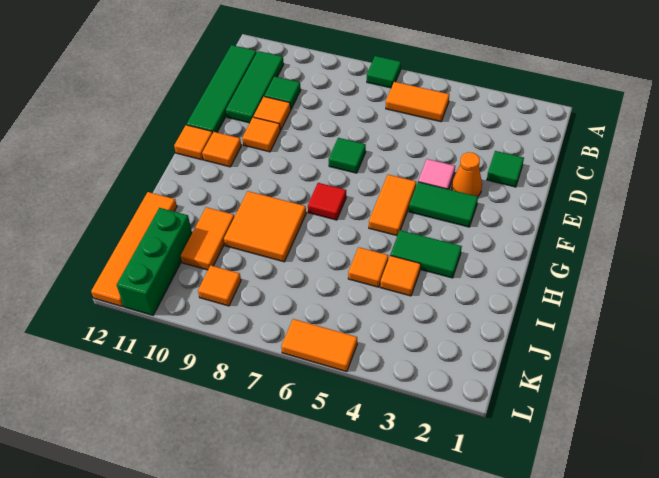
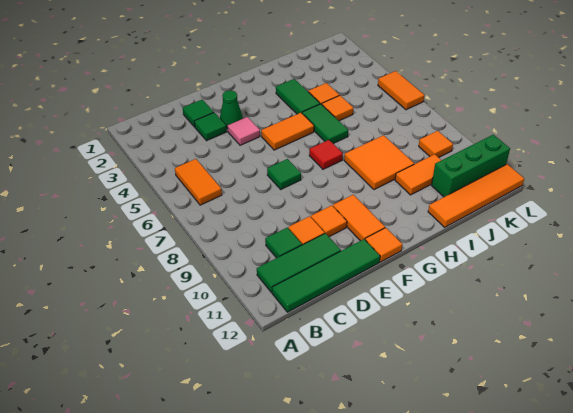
green tile A7 level 1 -> green tile D3 level 1
orange cone E3 level 1 -> green cone E3 level 1
green tile F3:F4 level 1 -> green tile H5:H6 level 1
orange tile F11 level 1 -> orange tile F10:F11 level 1

